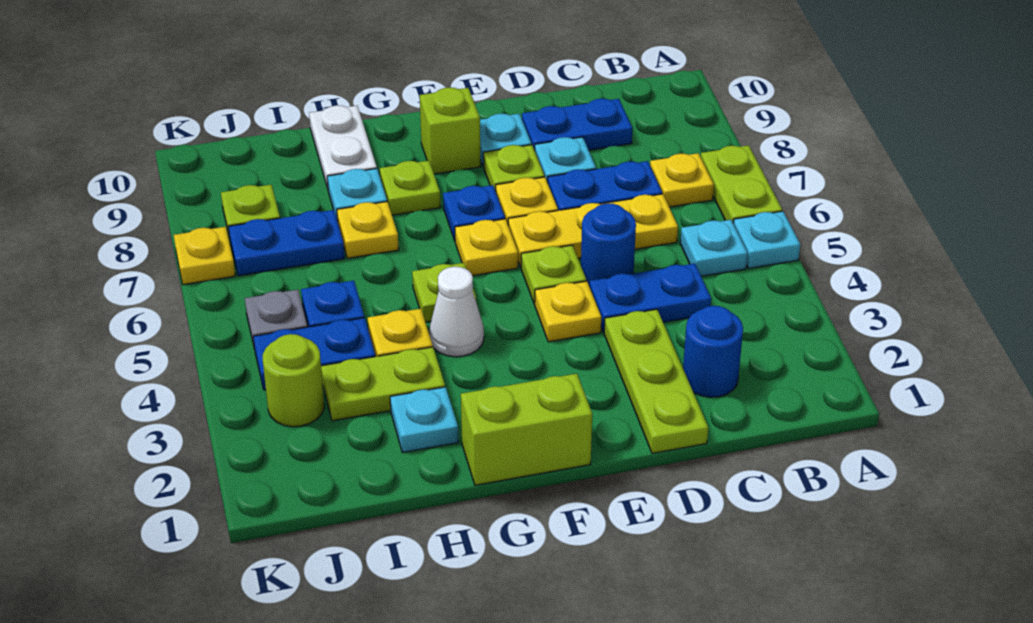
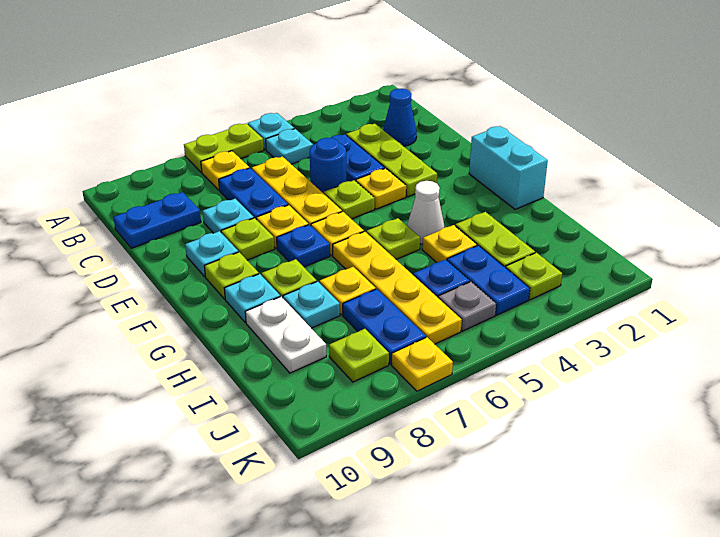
blue round brick C2 level 1 -> blue cone C2 level 1
blue plate C9:D9 level 1 -> blue plate C9:C10 level 1
lime plate D1:D3 level 1 -> lime plate C3:E3 level 1
lime brick F1:G1 level 1 -> cyan brick F1:G1 level 1
lime brick F9 level 1 -> lime plate F9 level 1
none -> yellow plate G6:J6 level 1
cyan plate H2 level 1 -> cyan plate G9 level 1
white plate H9:H10 level 1 -> white plate H9:I9 level 1
lime round brick J3 level 1 -> lime plate J3 level 1

